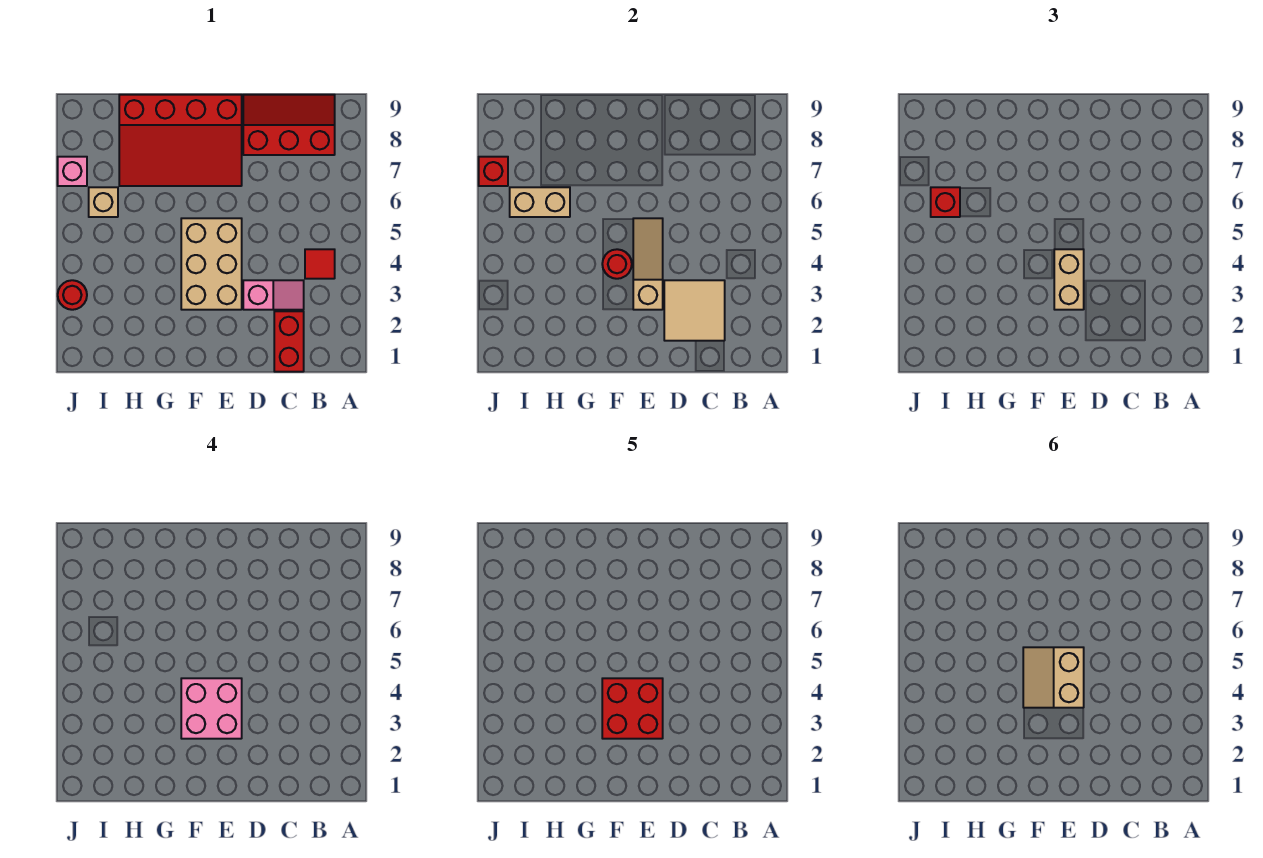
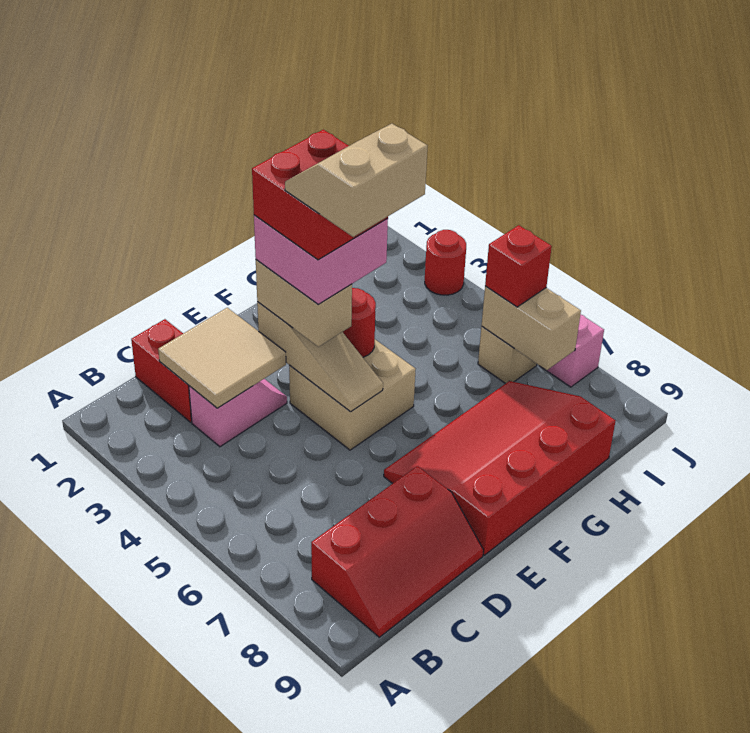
red tile B4 level 1 -> none
pink slope C3:D3 level 1 top D -> pink slope C3:D3 level 1 top C
tan brick E3:F5 level 1 -> tan brick E4:F5 level 1
tan slope E4:F5 level 6 top E -> tan slope E4:F5 level 6 top 5
tan brick H6:I6 level 2 -> tan brick I6:I7 level 2
red brick J7 level 2 -> none

